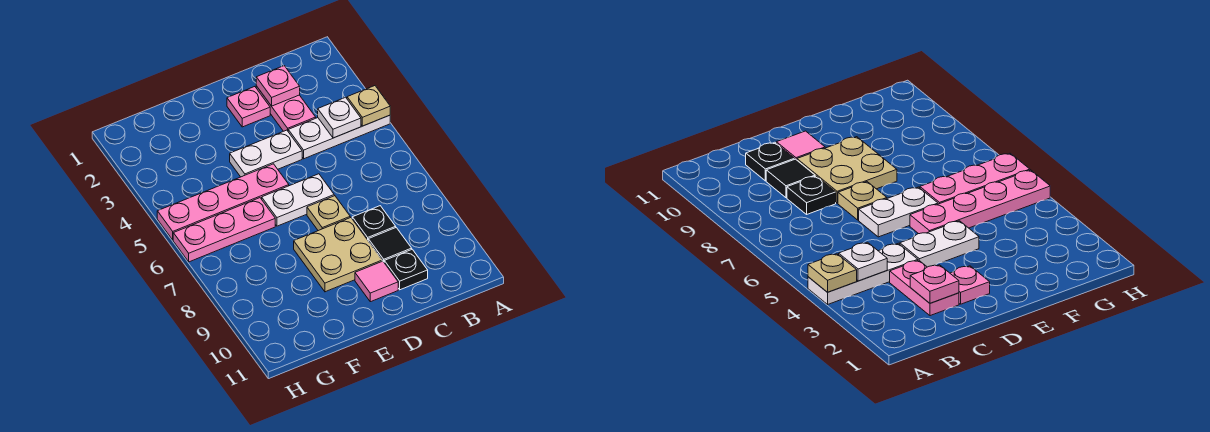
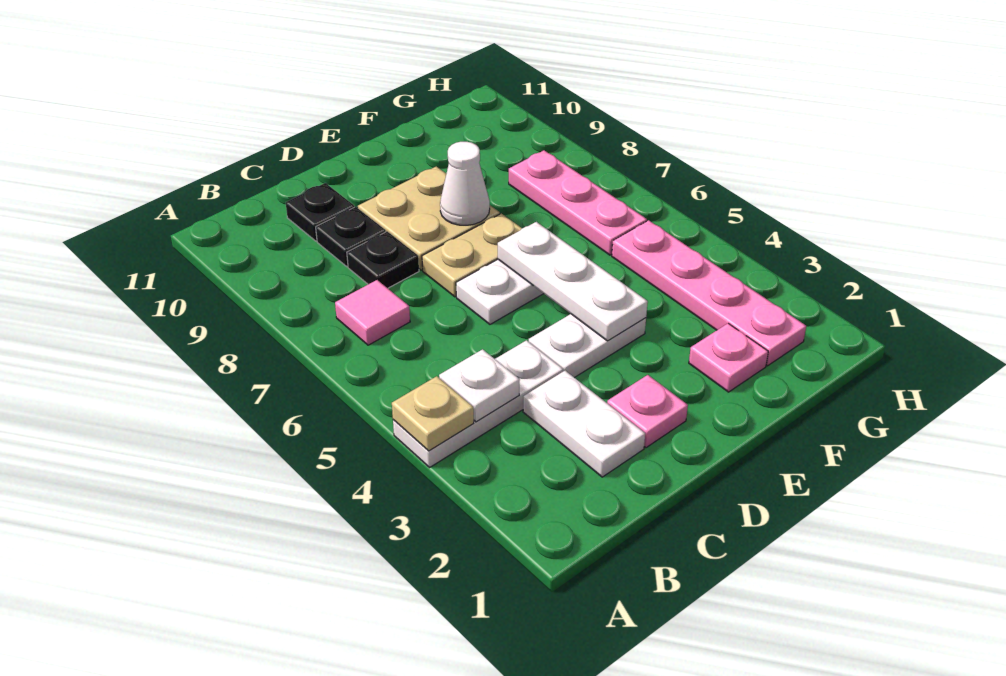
pink plate C2:C3 level 1 -> white plate C2:C3 level 1
pink plate C2 level 2 -> pink plate F2 level 1
black tile C9 level 1 -> black plate C9 level 1
tan plate D7 level 1 -> tan plate D7:E7 level 1
pink tile D10 level 1 -> pink tile B7 level 1
none -> white plate E4:E6 level 2
pink plate E5:H5 level 1 -> pink plate G2:G5 level 1
none -> white cone E8 level 2
pink plate F6:H6 level 1 -> pink plate G6:G8 level 1

